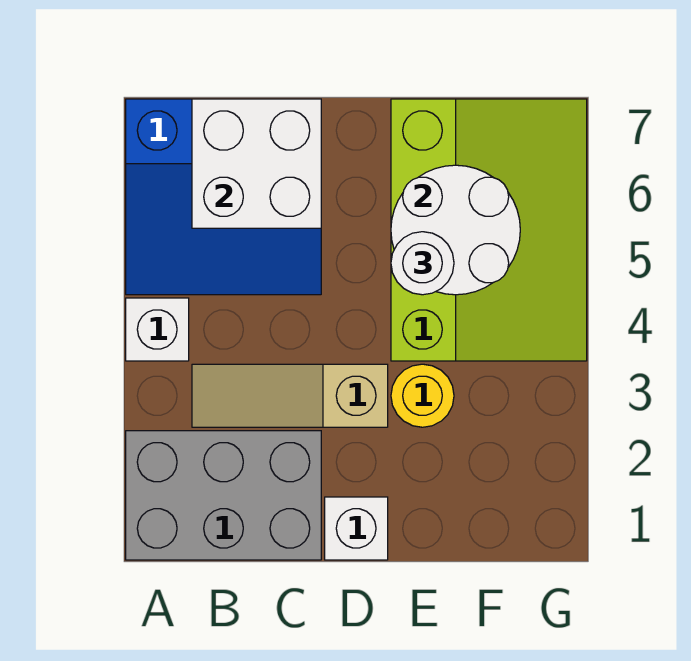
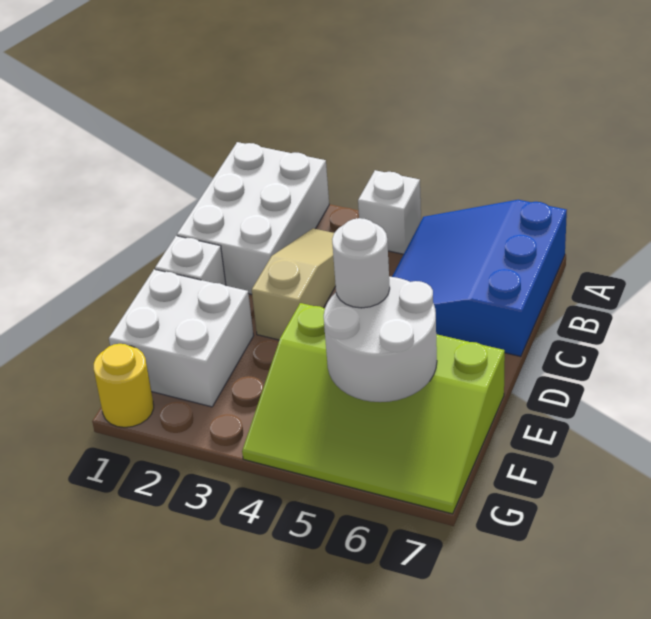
grey brick A1:C2 level 1 -> white brick A1:C2 level 1
white brick B6:C7 level 2 -> white brick E1:F2 level 1
yellow round brick E3 level 1 -> yellow round brick G1 level 1

